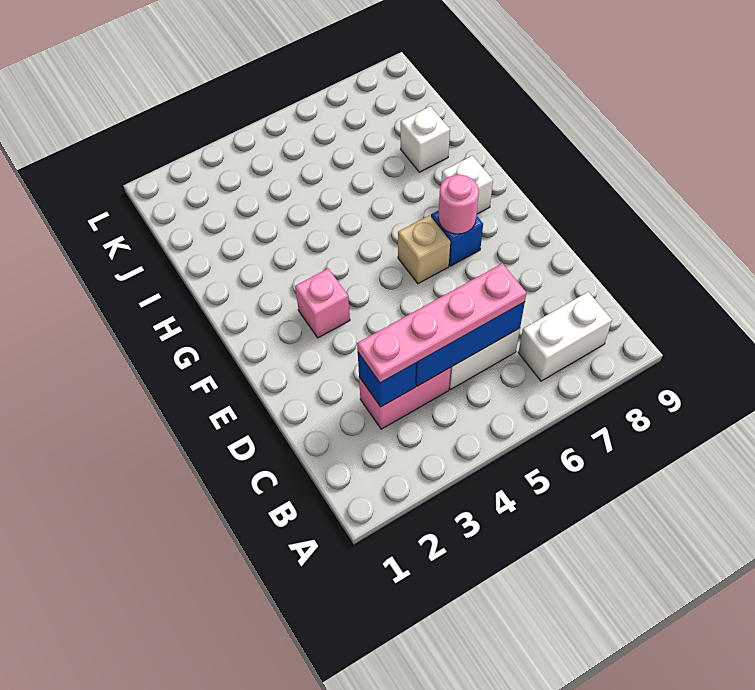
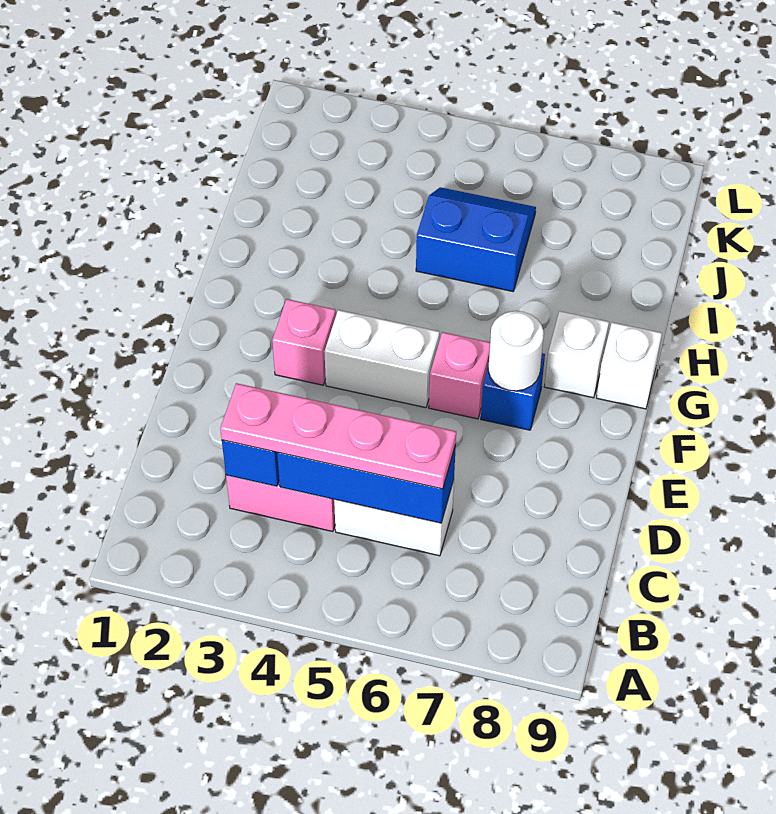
white brick B7:B8 level 1 -> white brick F4:F5 level 1
tan brick F6 level 1 -> pink brick F6 level 1
pink round brick F7 level 2 -> white round brick F7 level 2
none -> blue slope I5:J6 level 1 top I
white brick I8 level 1 -> white brick G9 level 1

